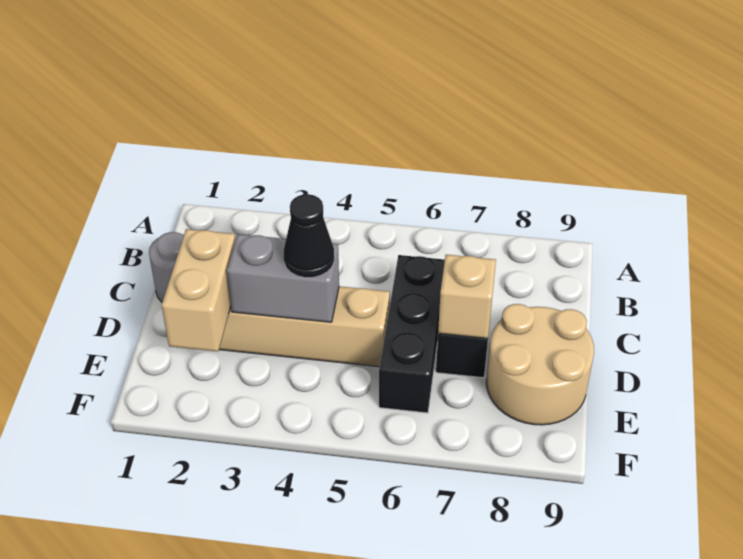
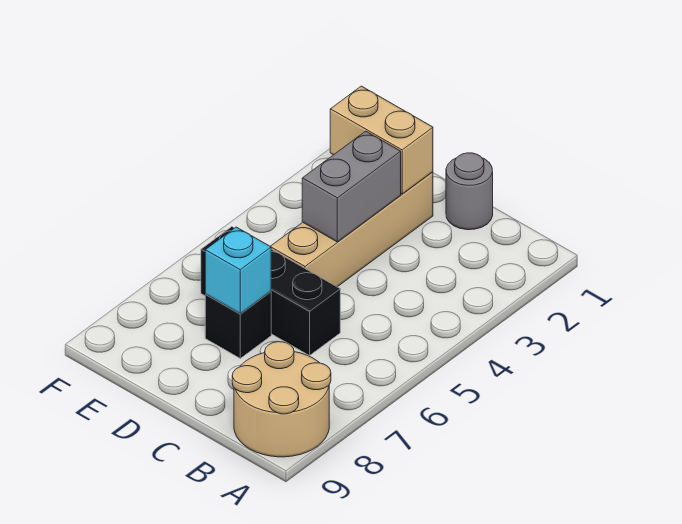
black cone D4 level 3 -> none
tan brick D7 level 2 -> cyan brick D7 level 2
tan round brick D8:E9 level 1 -> tan round brick A8:B9 level 1

